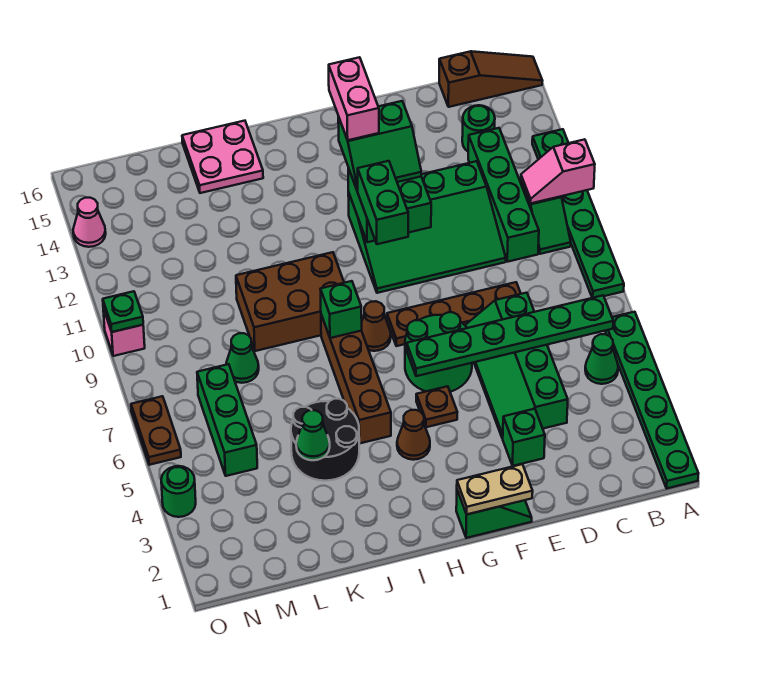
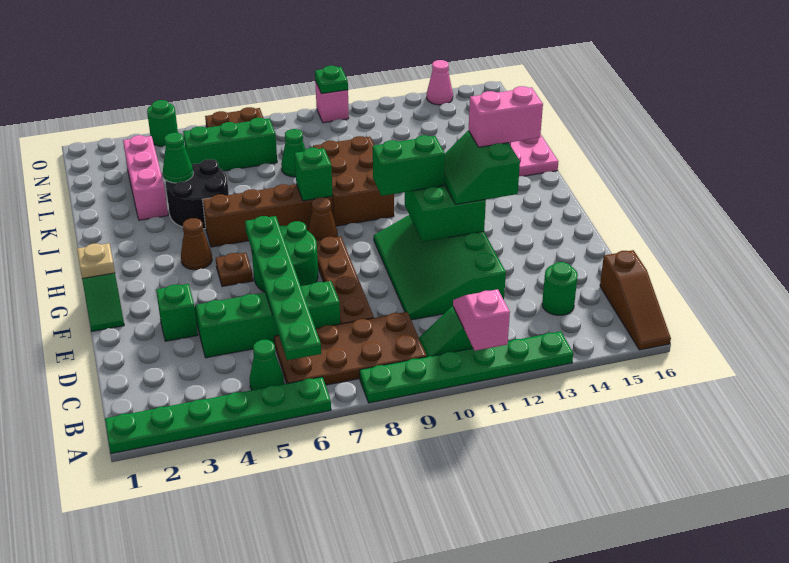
none -> brown plate B6:C9 level 1
green brick C10:C13 level 1 -> none
tan plate F1:G1 level 2 -> tan plate G1 level 2
none -> pink brick K3:M3 level 1

